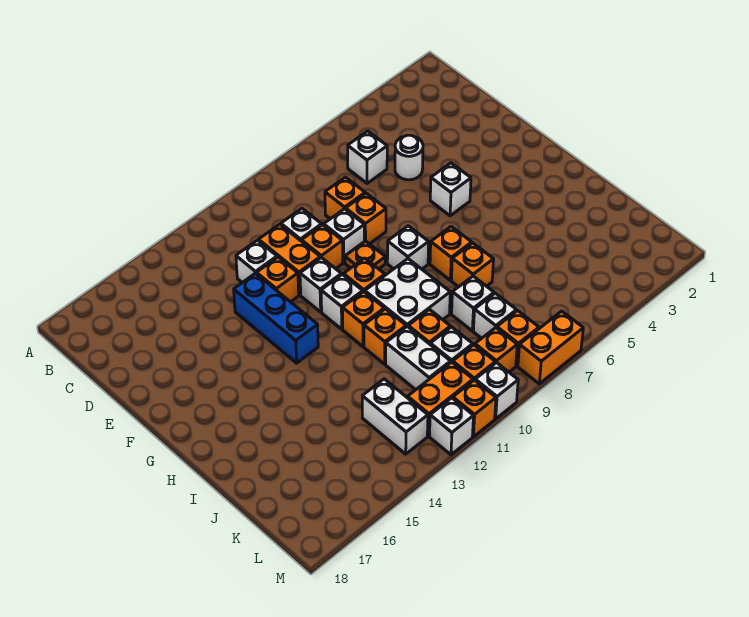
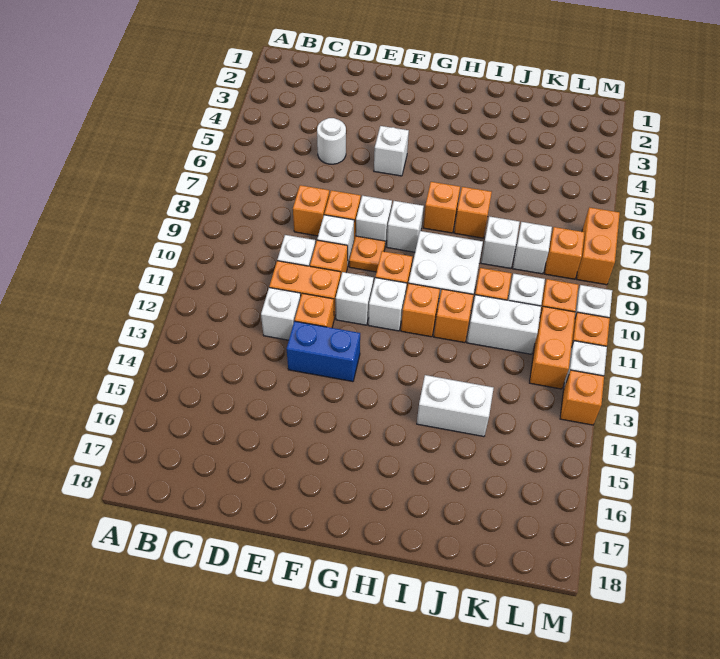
white brick C6 level 1 -> white brick F8 level 1
blue brick E13:G13 level 1 -> blue brick E13:F13 level 1
white brick K13:L13 level 1 -> white brick I14:J14 level 1
orange brick L9 level 1 -> orange brick M13 level 1

